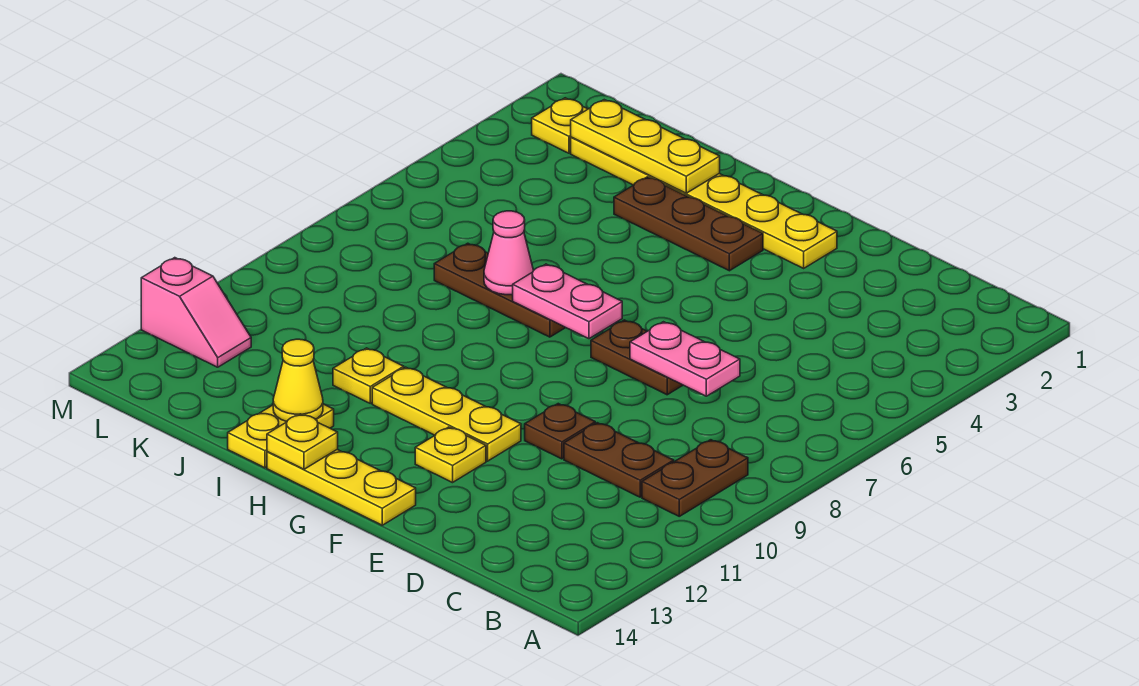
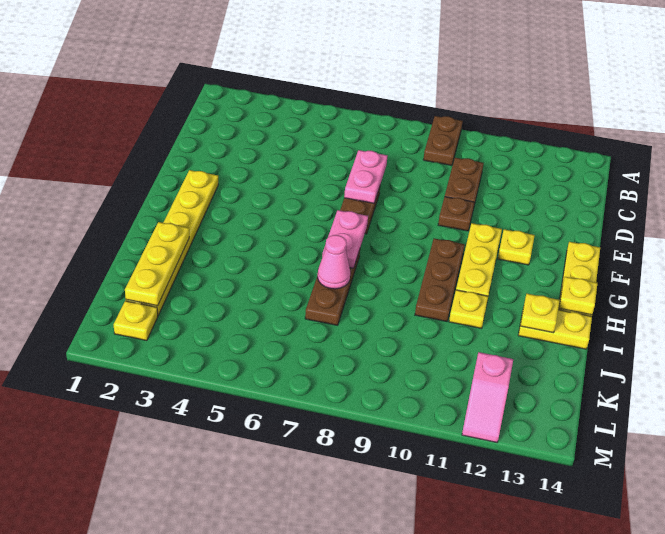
brown plate B9:B10 level 1 -> brown plate A9:B9 level 1
brown plate G3:I3 level 1 -> brown plate G10:I10 level 1
yellow cone I13 level 2 -> yellow plate I13 level 2
pink slope L12:M12 level 1 top M -> pink slope L12:M12 level 1 top L

